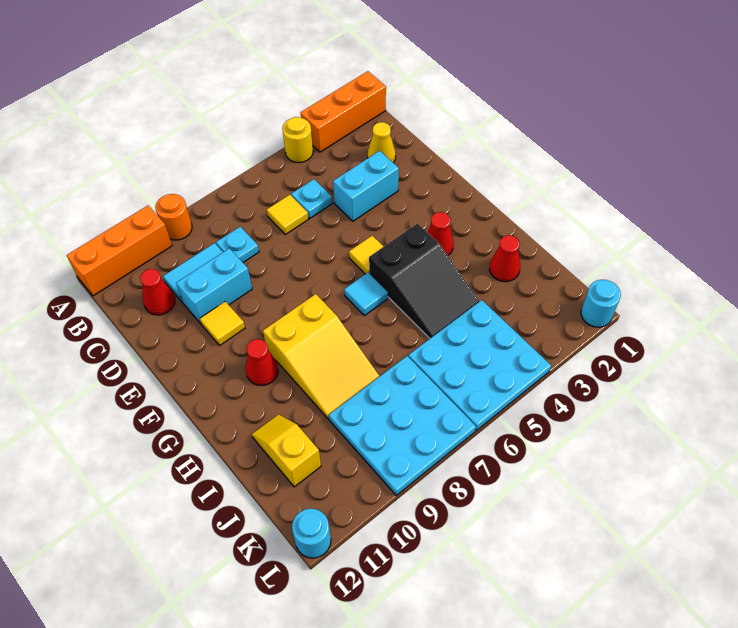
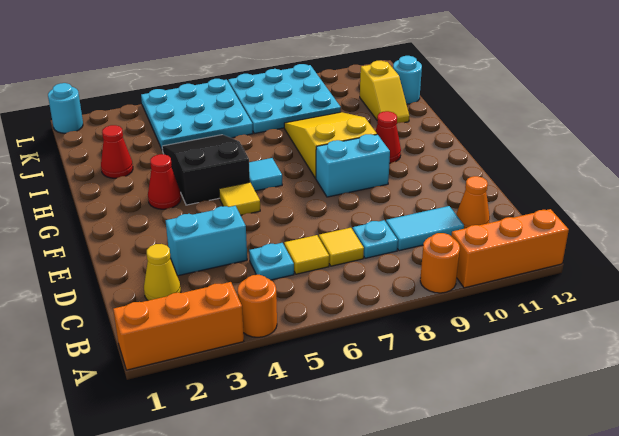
yellow round brick A4 level 1 -> orange round brick A4 level 1
red cone C11 level 1 -> orange cone C11 level 1
cyan brick D9:D10 level 1 -> cyan brick F8:F9 level 1
yellow tile E10 level 1 -> yellow tile C7 level 1
cyan round brick L12 level 1 -> cyan round brick J12 level 1

